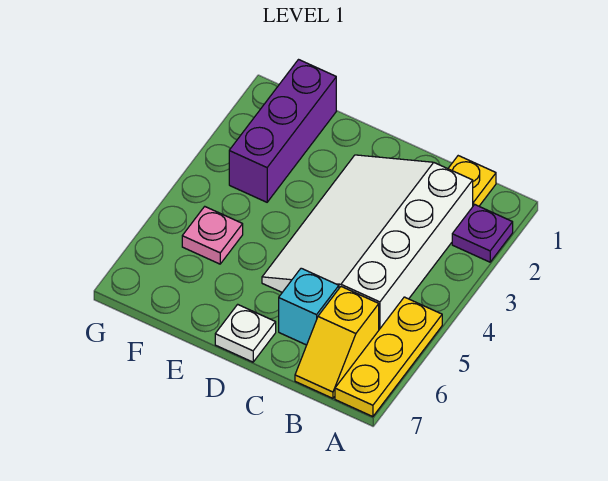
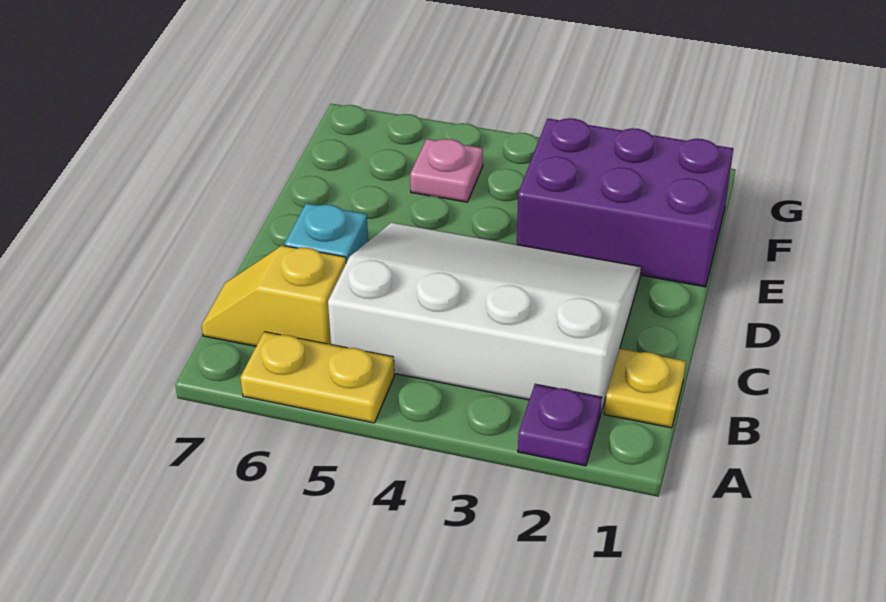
yellow plate A5:A7 level 1 -> yellow plate A5:A6 level 1
white plate D7 level 1 -> none
purple brick F1:F3 level 1 -> purple brick E1:F3 level 1

